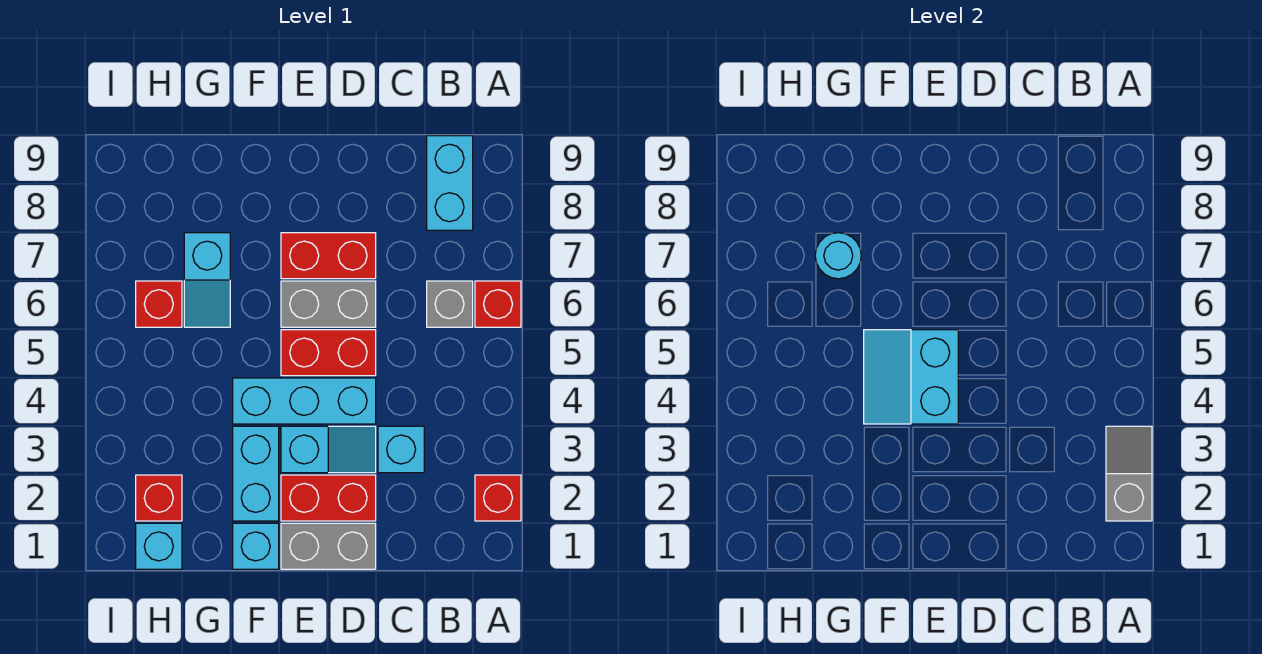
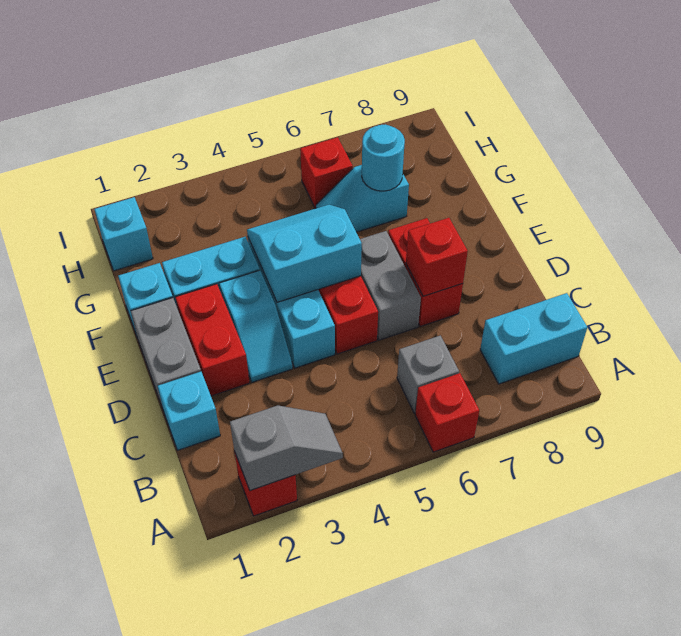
cyan brick C3 level 1 -> cyan brick C1 level 1
red brick H2 level 1 -> red brick D7 level 2

